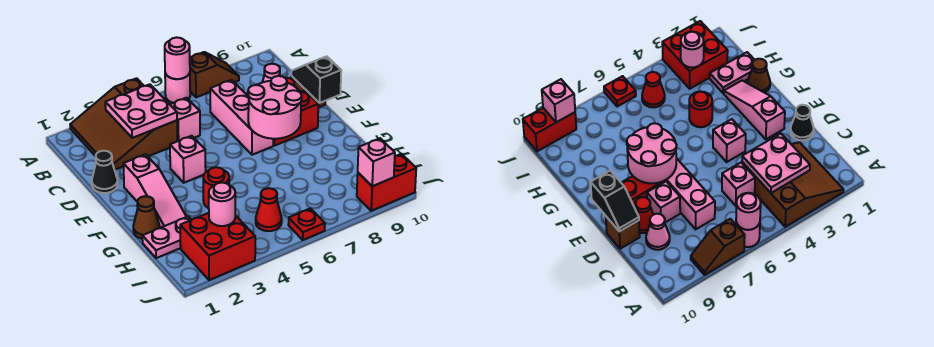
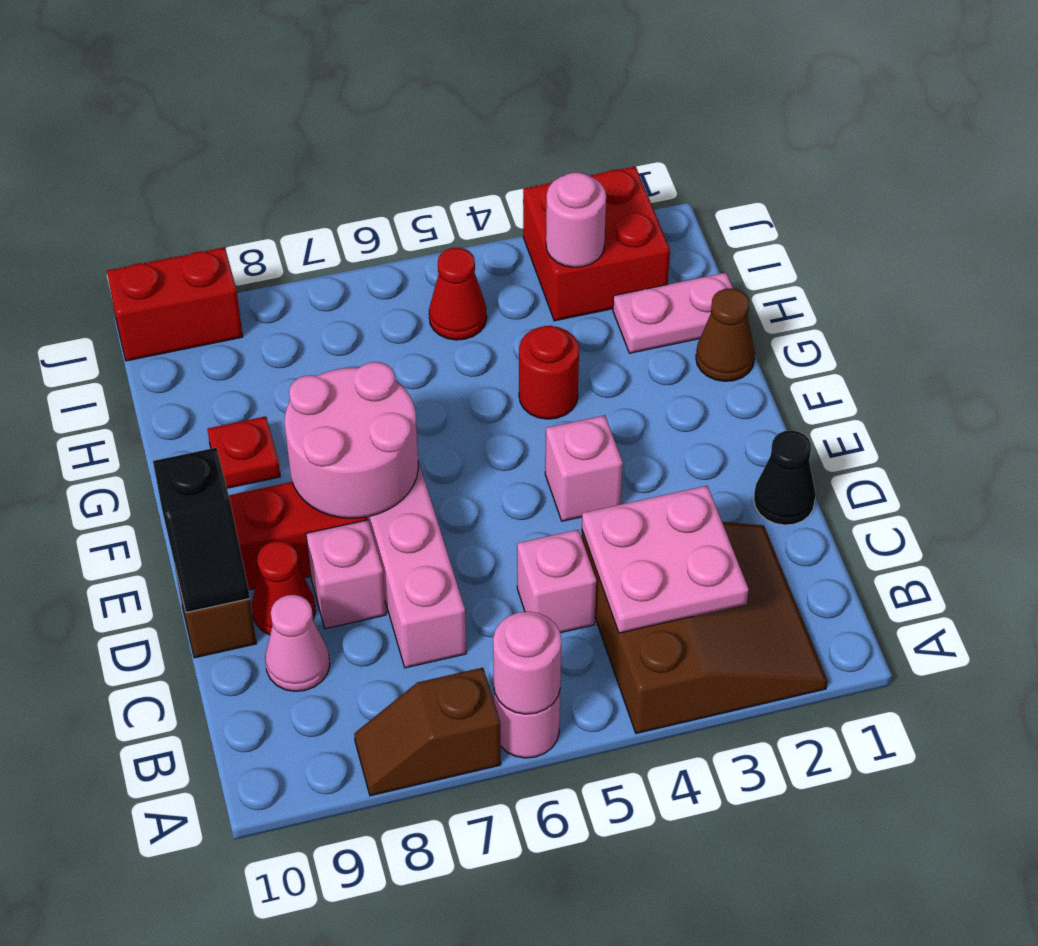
pink slope E2:G2 level 1 top E -> none
red plate J6 level 1 -> red plate G9 level 1
pink brick J9 level 2 -> none

